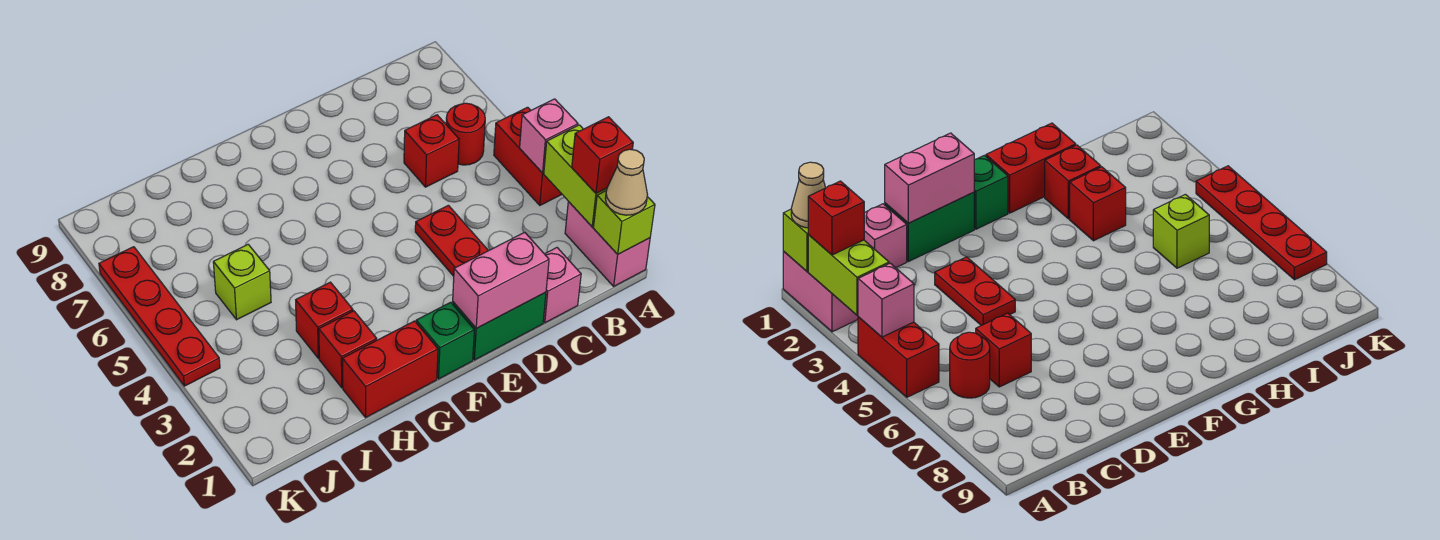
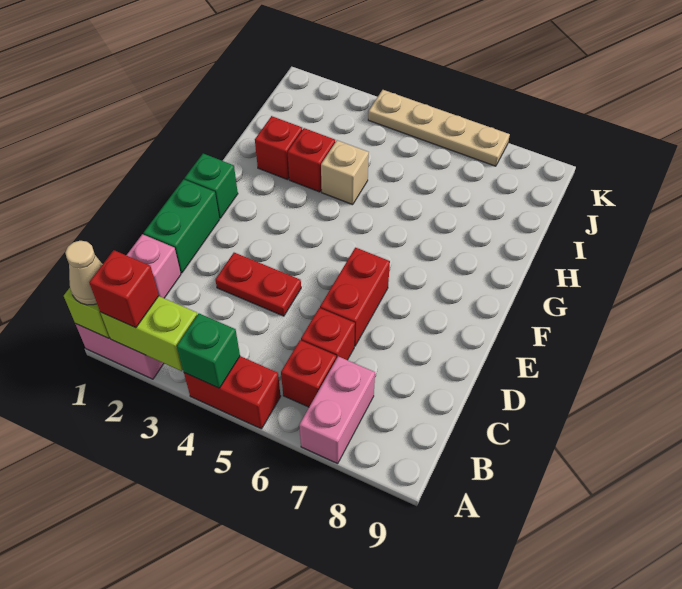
pink brick A4 level 2 -> green brick A4 level 2
red round brick B6 level 1 -> red brick B6 level 1
pink brick D1:E1 level 2 -> pink brick A7:B7 level 1
red brick G1:H1 level 1 -> red brick D6:E6 level 1
none -> tan brick H4 level 1
lime brick I5 level 1 -> none
red plate K4:K7 level 1 -> tan plate K4:K7 level 1

